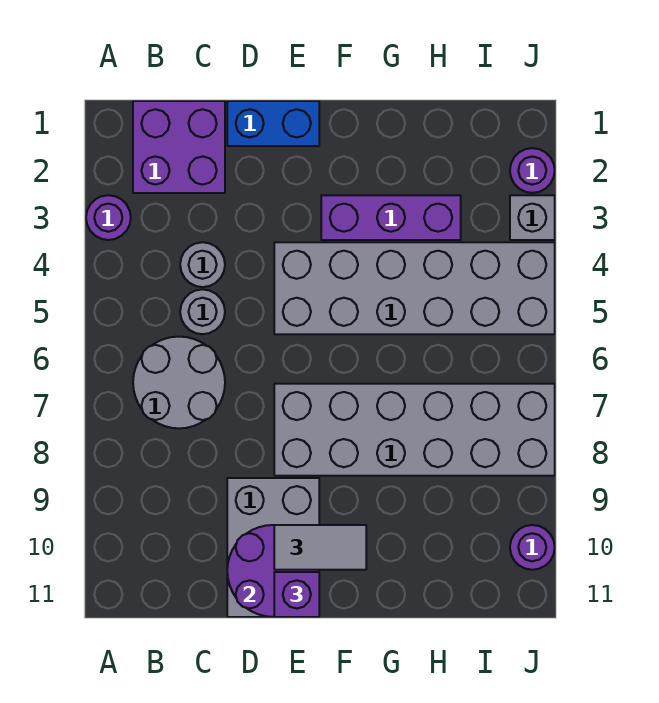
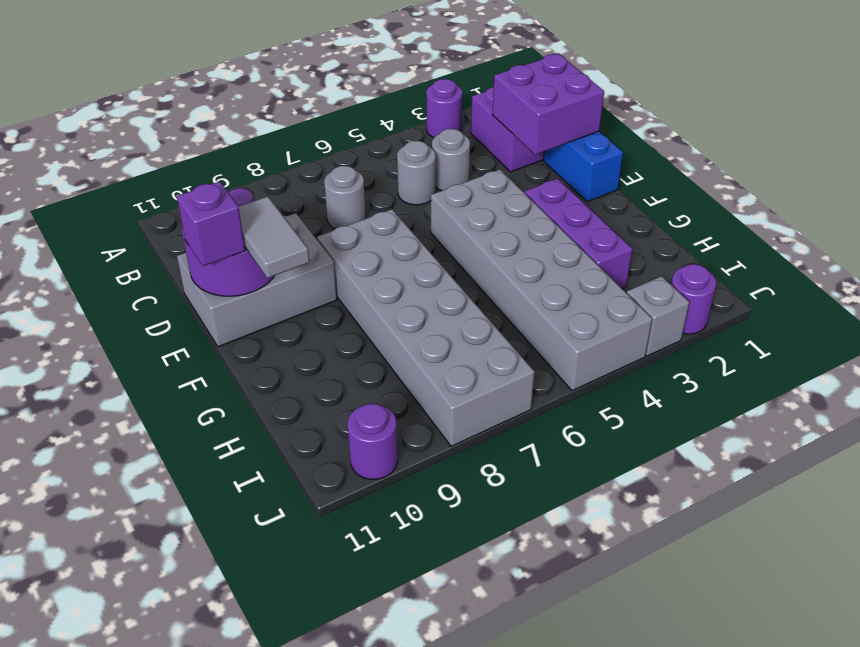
grey round brick B6:C7 level 1 -> grey round brick C7 level 1
none -> purple brick C1:D2 level 2

